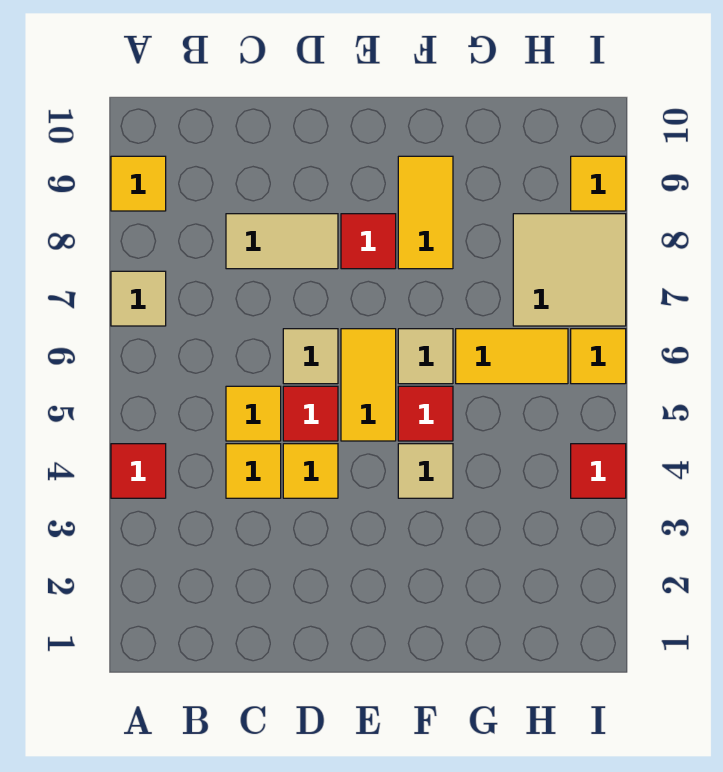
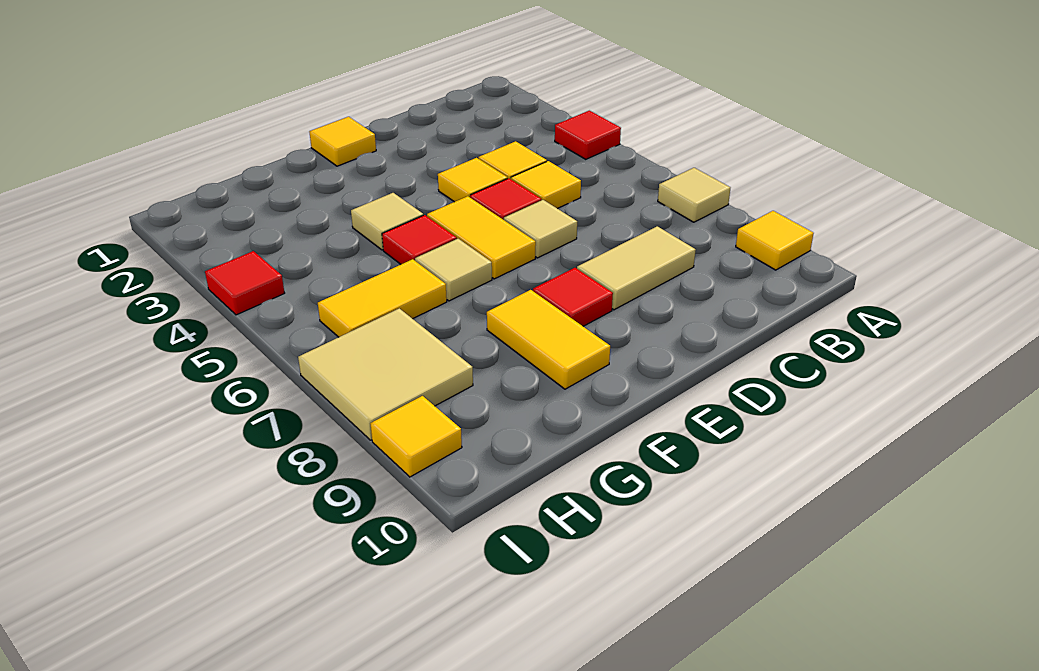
yellow tile I6 level 1 -> yellow tile E1 level 1

